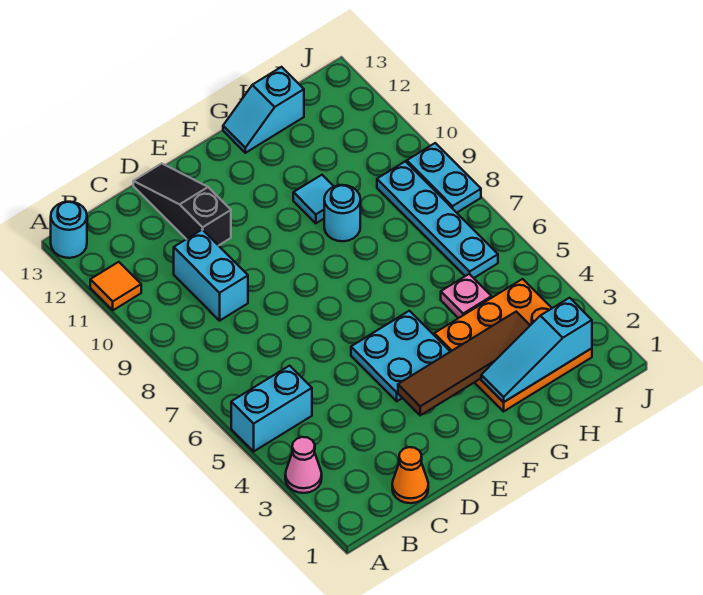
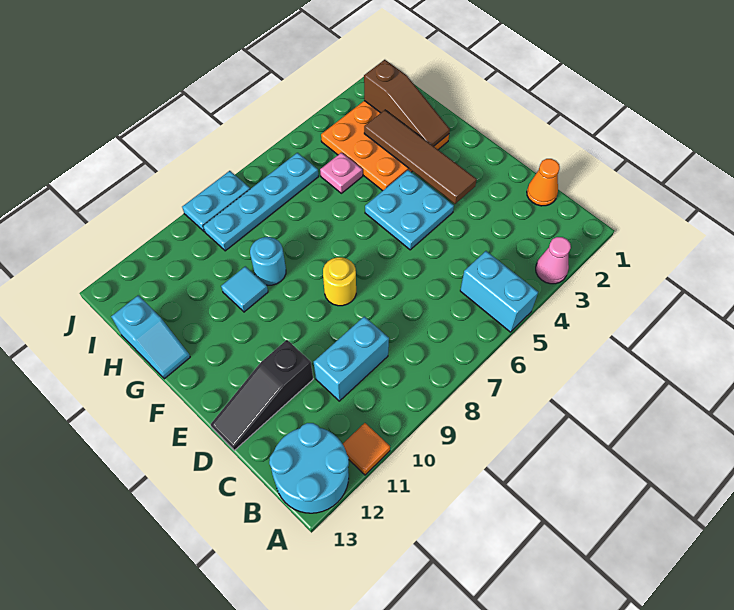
cyan round brick A13 level 1 -> cyan round brick A12:B13 level 1
none -> yellow round brick E8 level 1
cyan slope G2:I2 level 2 top I -> brown slope G2:I2 level 2 top I

